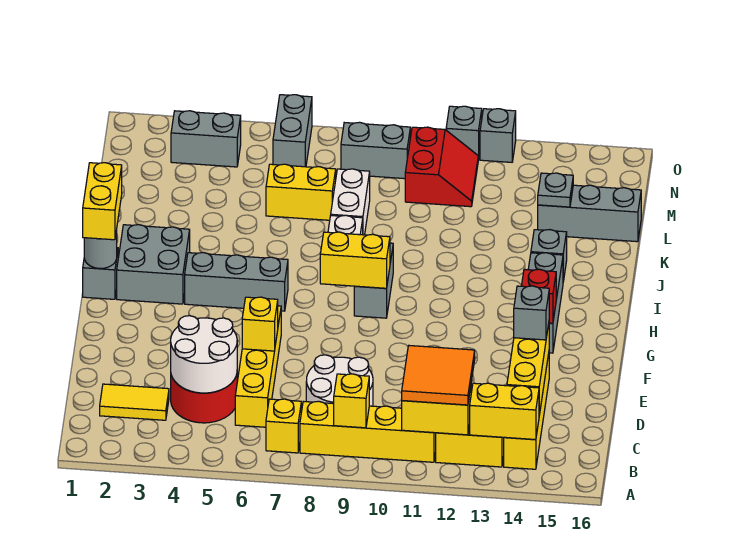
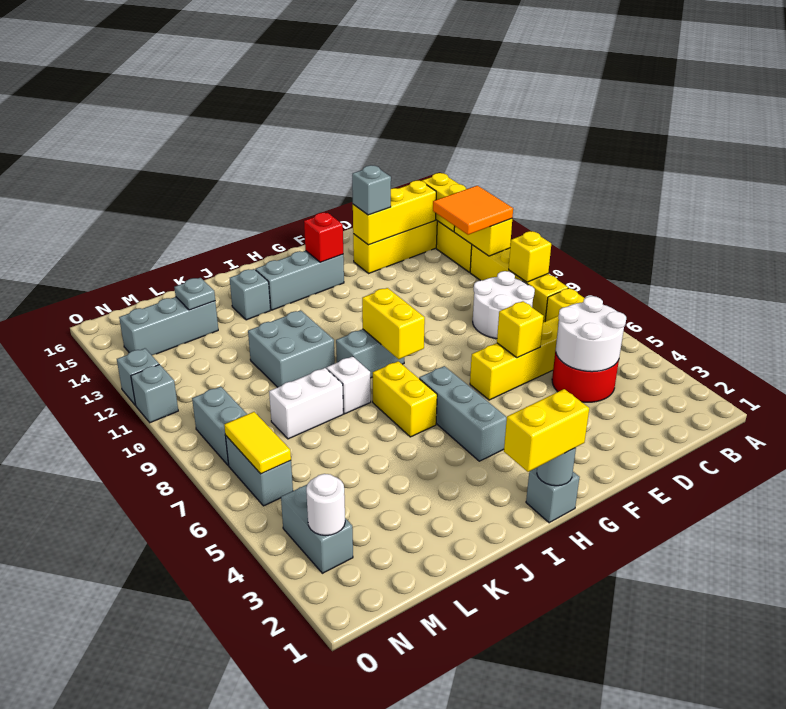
yellow tile C2:C3 level 1 -> yellow tile N6:N7 level 2
grey brick H2:I3 level 1 -> grey brick J10:K11 level 1
yellow brick L6:L7 level 1 -> yellow brick I6:I7 level 1
grey brick L14:L16 level 1 -> grey brick L14:N14 level 1
red slope M10:N11 level 1 top 10 -> none
none -> white round brick N3 level 2
grey brick N6:O6 level 1 -> grey brick N6:N7 level 1

